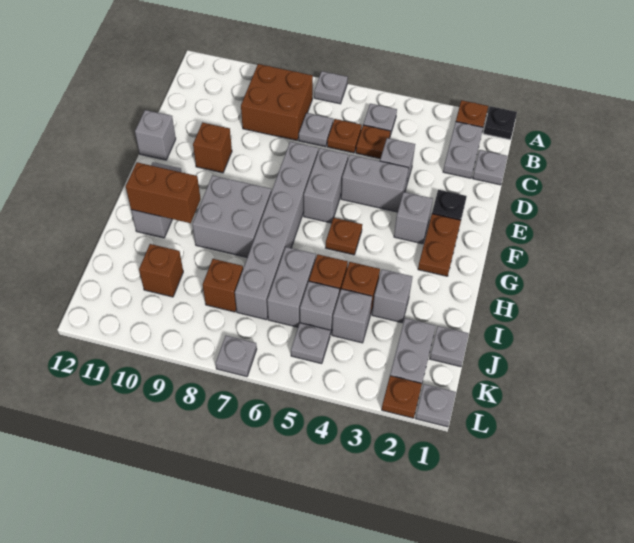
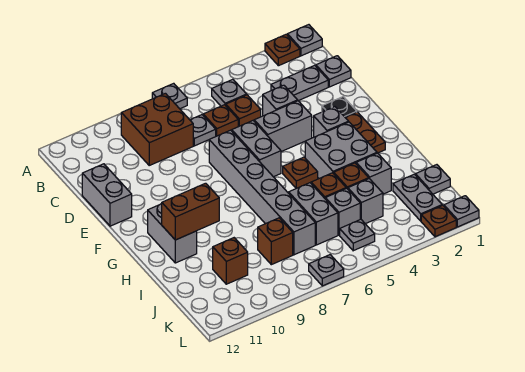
black plate A1 level 1 -> grey plate A1 level 1
grey plate B2:C2 level 1 -> grey plate C2:C3 level 1
brown brick E10 level 1 -> none
grey brick E12 level 1 -> grey brick D12:E12 level 1
grey brick G8:H9 level 1 -> grey brick G3:H4 level 1

